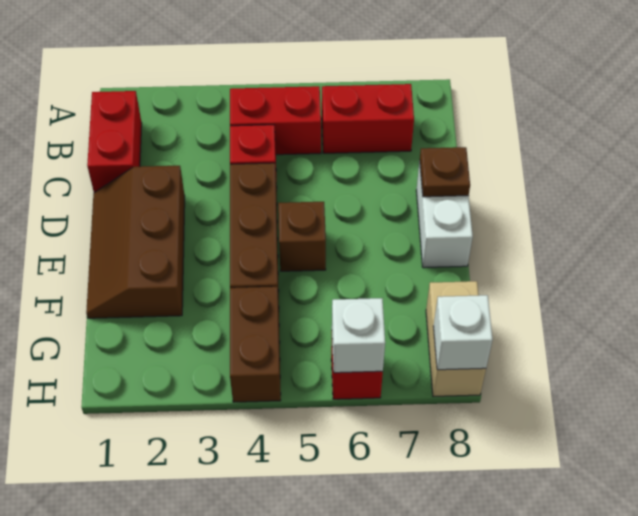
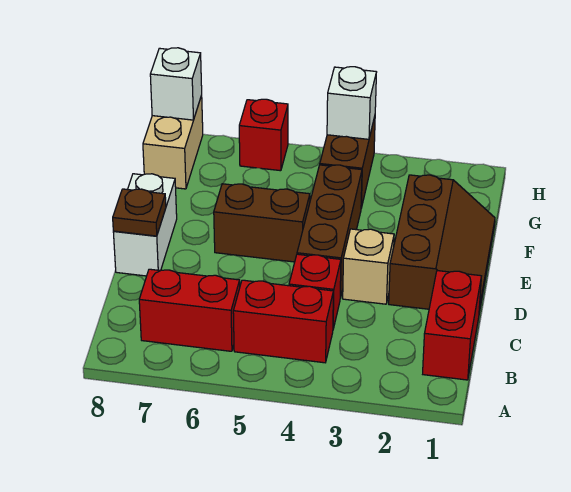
none -> tan brick D3 level 1
brown brick E5 level 1 -> brown brick E5:E6 level 1
white brick H6 level 2 -> white brick H4 level 2

